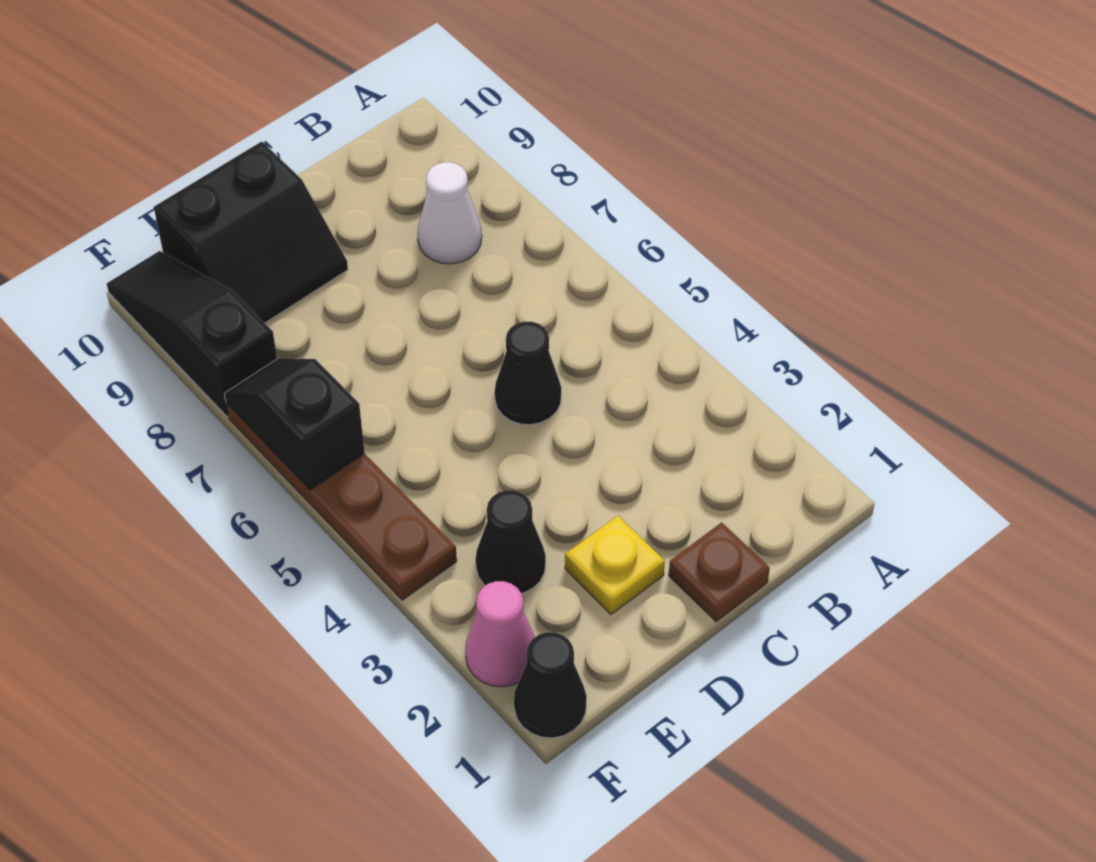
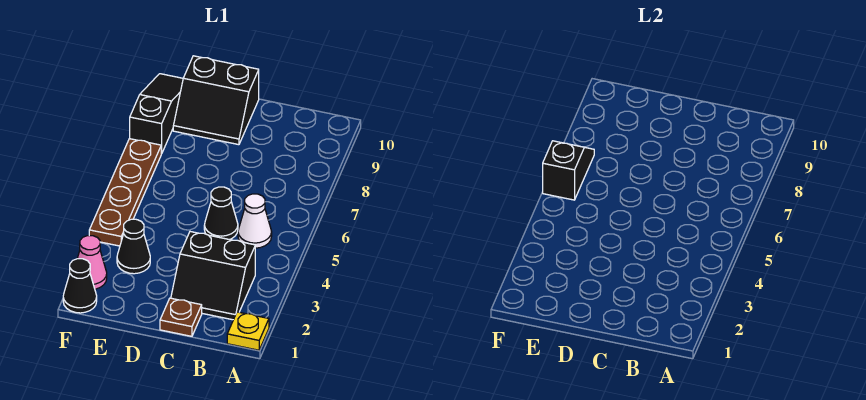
none -> black slope B2:C3 level 1 top 3
white cone B8 level 1 -> white cone B5 level 1
yellow plate D2 level 1 -> yellow plate A1 level 1

